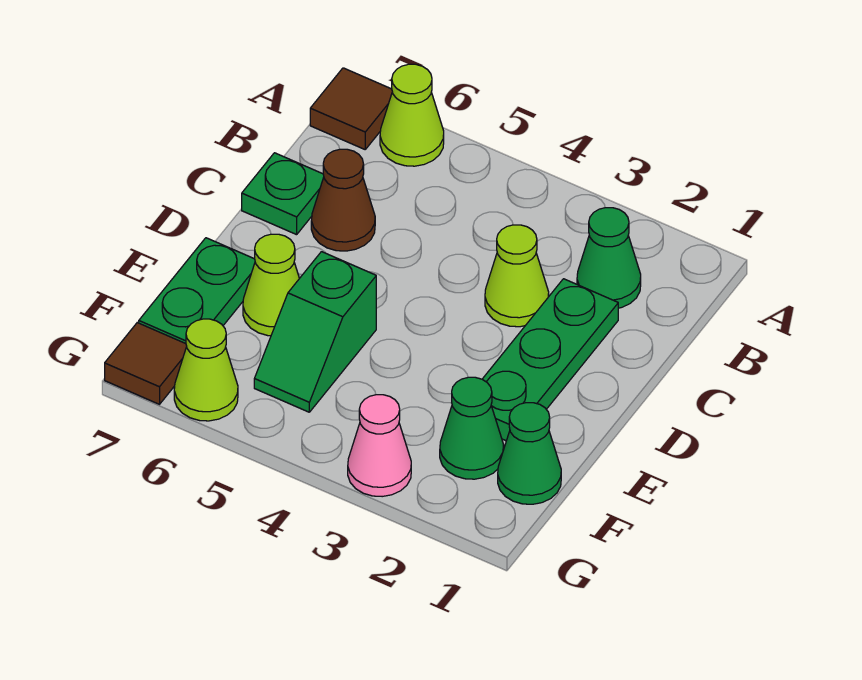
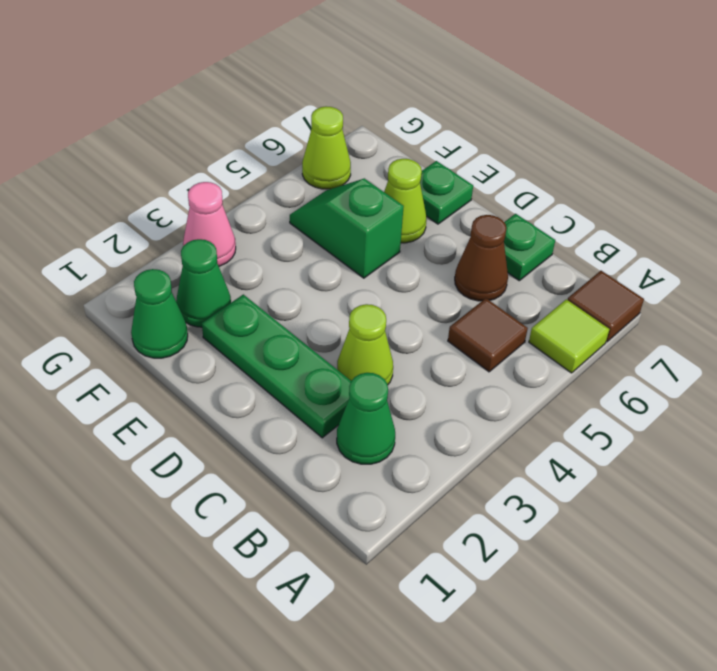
lime cone A6 level 1 -> lime tile A6 level 1
green plate E7:F7 level 1 -> green plate E7 level 1
brown tile G7 level 1 -> brown tile B5 level 1

